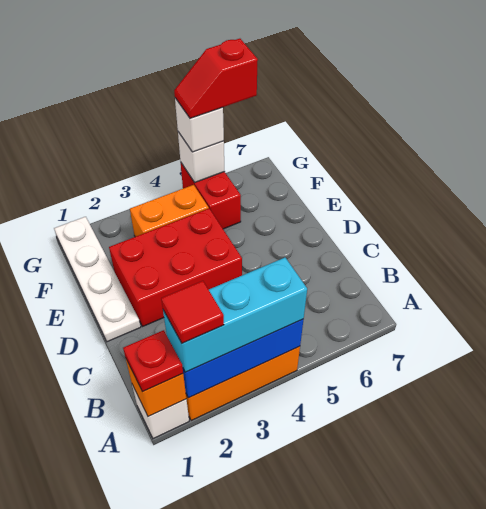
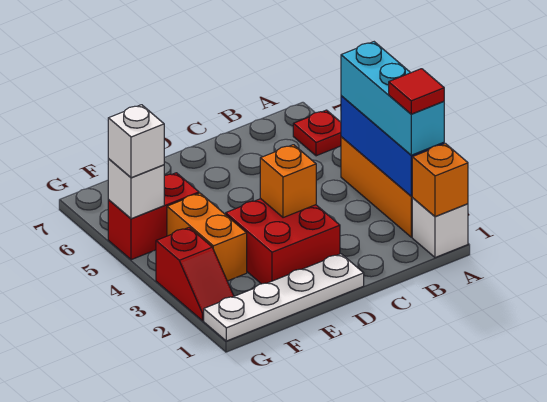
red plate A1 level 3 -> red plate A6 level 1
red brick D2:E4 level 1 -> red brick D2:E3 level 1
none -> orange brick D3 level 2
red slope G5:G6 level 4 top 6 -> red slope G2:G3 level 1 top 3

